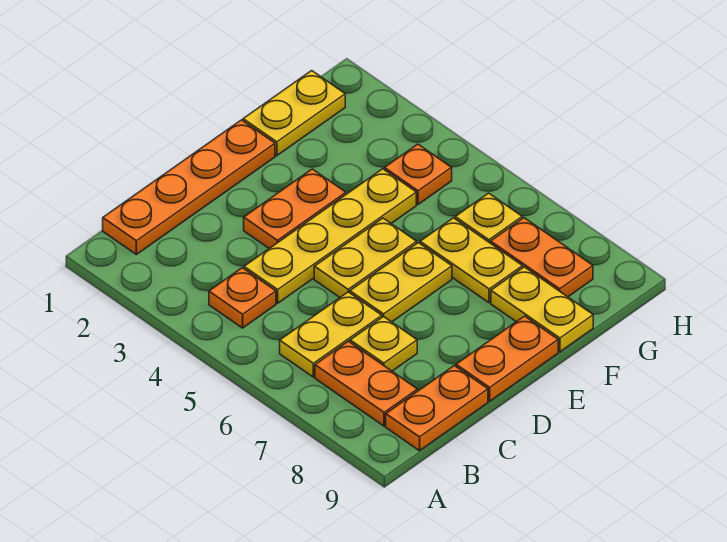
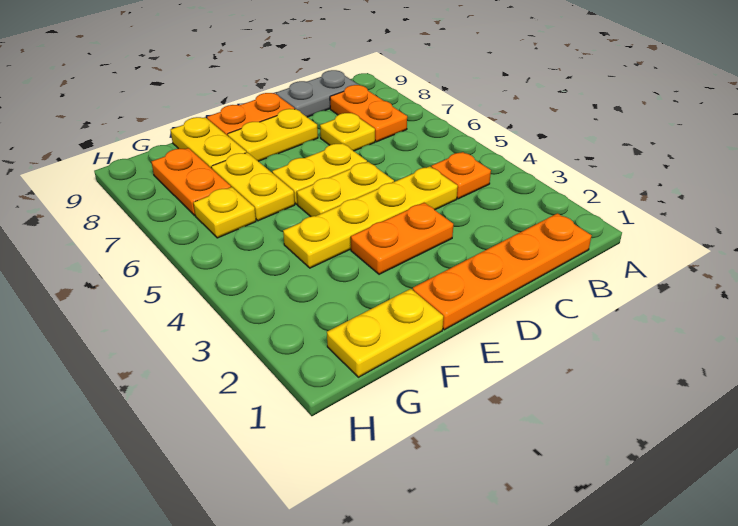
yellow plate B6:C6 level 1 -> yellow plate D8:E8 level 1
orange plate B9:C9 level 1 -> grey plate B9:C9 level 1
orange plate G4 level 1 -> none

